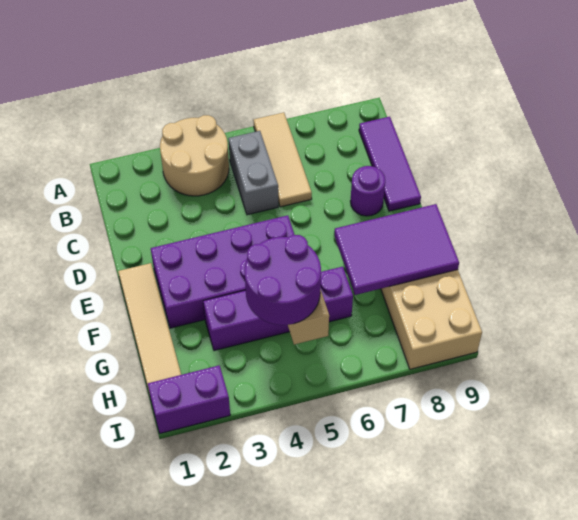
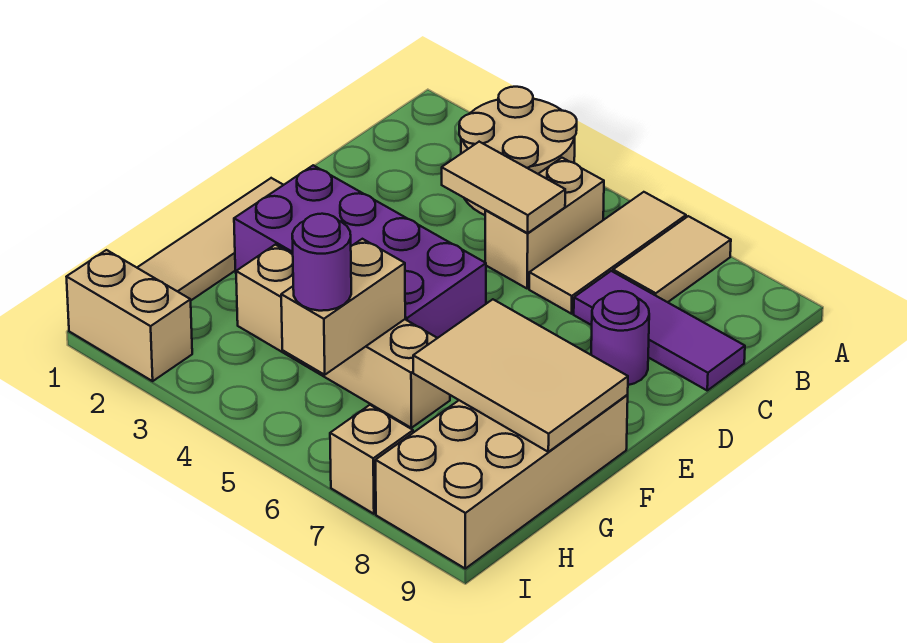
none -> tan tile A7:B7 level 1
grey brick B5:C5 level 1 -> tan brick B5:C5 level 1
purple tile B9:D9 level 1 -> purple tile C7:C9 level 1
none -> tan tile C4:C5 level 2
purple tile F7:G9 level 2 -> tan tile F7:G9 level 2
purple brick G3:G6 level 1 -> tan brick G3:G6 level 1
purple round brick G4:H5 level 3 -> purple round brick H5 level 3
purple brick I1:I2 level 1 -> tan brick I1:I2 level 1
none -> tan brick I7 level 1

